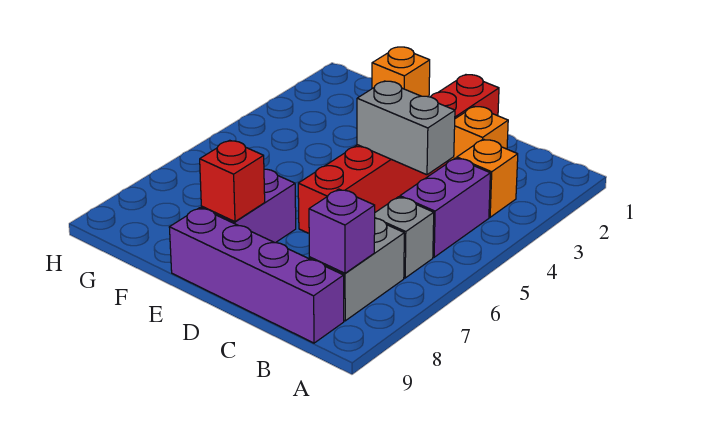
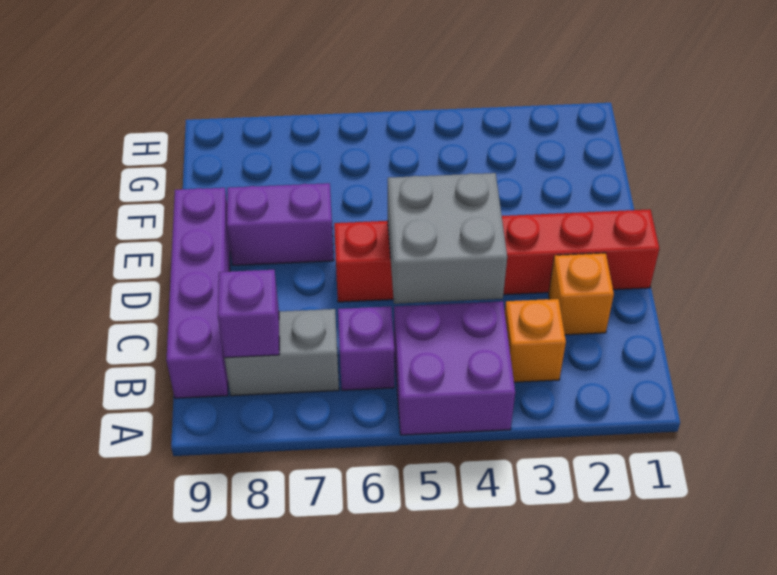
purple brick B4:B5 level 1 -> purple brick A4:B5 level 1
grey brick B6 level 1 -> purple brick B6 level 1
grey brick C4:D4 level 2 -> grey brick C4:D5 level 2
red brick E8 level 2 -> none
orange brick F1 level 1 -> none

